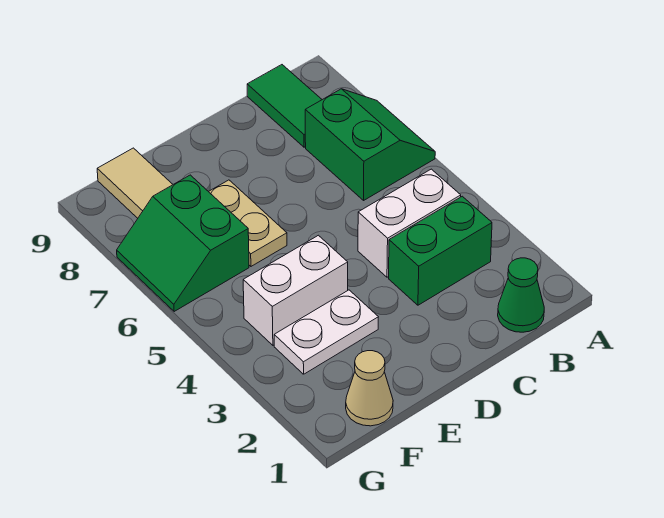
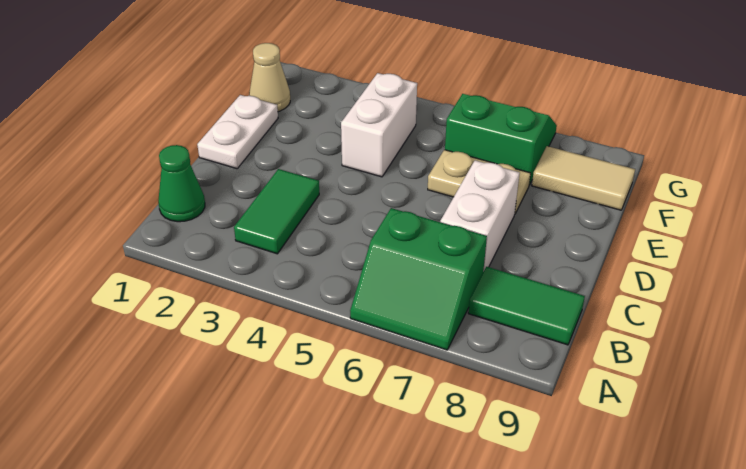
green brick B3:C3 level 1 -> green tile B3:C3 level 1
white brick B4:C4 level 1 -> white brick C7:D7 level 1
white plate E3:F3 level 1 -> white plate D1:E1 level 1

